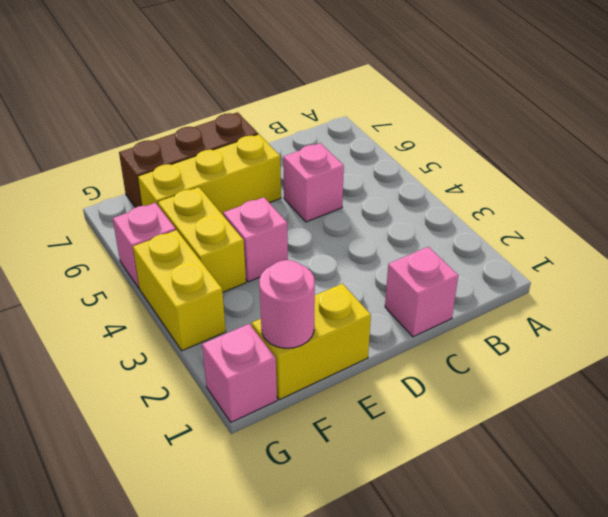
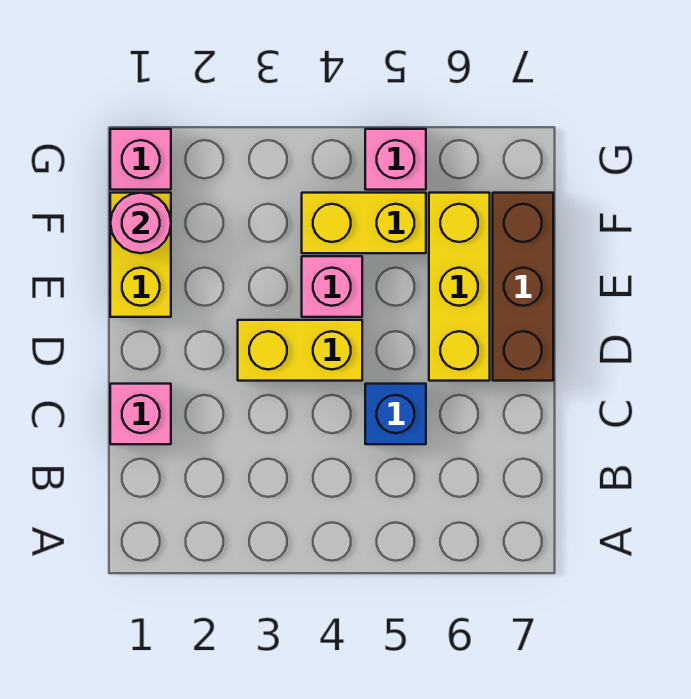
pink brick C5 level 1 -> blue brick C5 level 1
yellow brick G3:G4 level 1 -> yellow brick D3:D4 level 1

